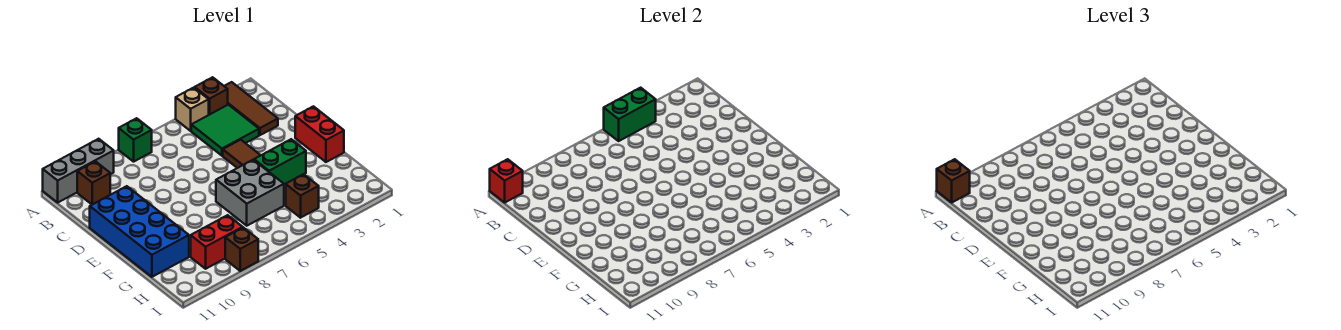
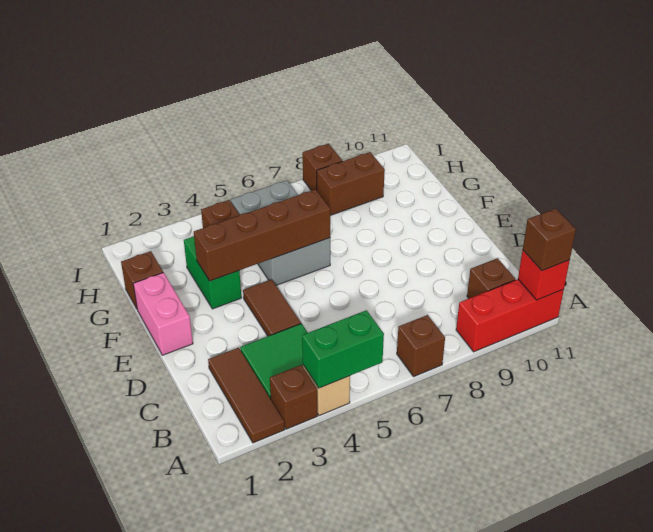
green brick A7 level 1 -> brown brick A7 level 1
grey brick A9:A11 level 1 -> red brick A9:A11 level 1
blue brick D10:G11 level 1 -> none
red brick E1:F1 level 1 -> pink brick E1:F1 level 1
green brick F3:F4 level 1 -> green brick F3:G3 level 1
none -> brown brick F3:F6 level 2
grey brick F5:G6 level 1 -> grey brick F5:H6 level 1
none -> brown brick G1 level 1
red brick H8:H9 level 1 -> brown brick H8:H9 level 1

